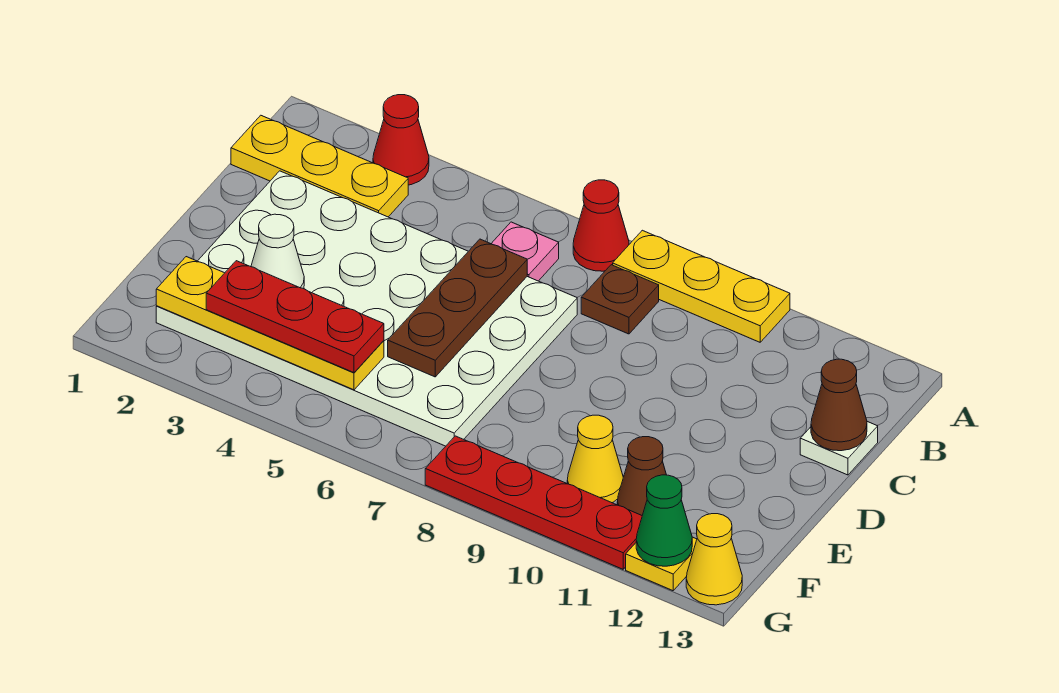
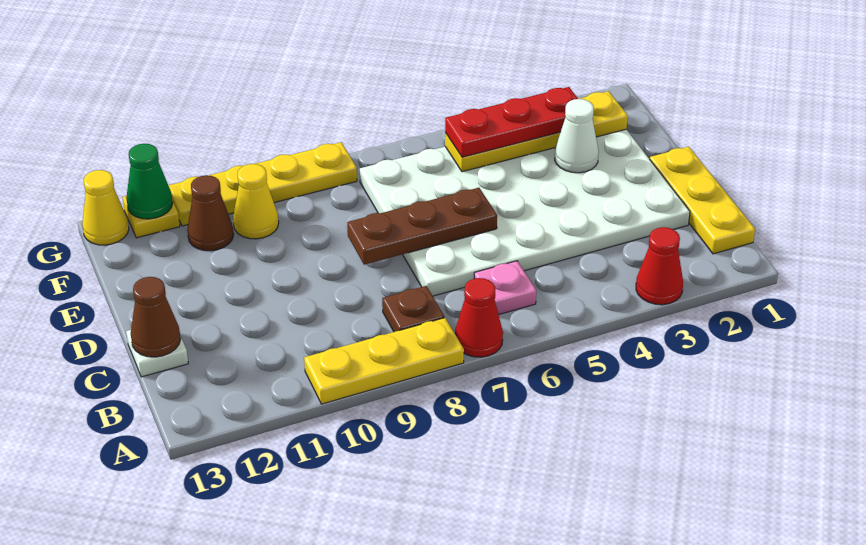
yellow plate B1:B3 level 1 -> yellow plate B1:D1 level 1
brown plate C6:E6 level 2 -> brown plate D6:D8 level 2
red plate G8:G11 level 1 -> yellow plate G8:G11 level 1

